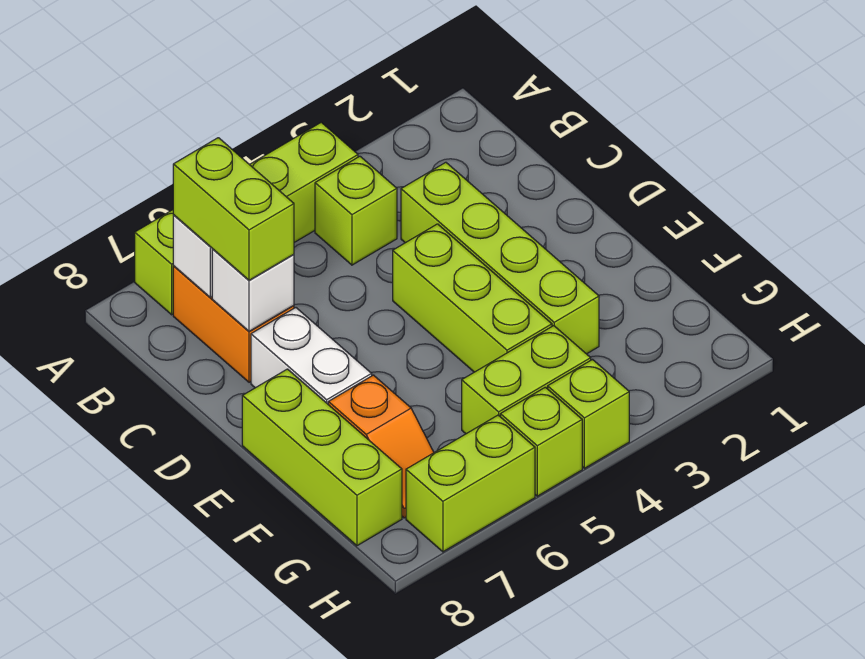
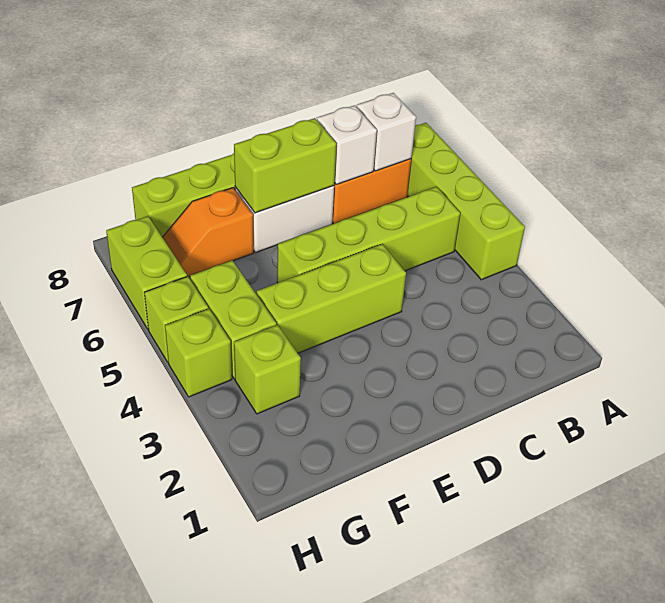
lime brick B4 level 1 -> lime brick G3 level 1
lime brick B7:C7 level 3 -> lime brick D7:E7 level 2
lime brick C3:F3 level 1 -> lime brick B5:E5 level 1

